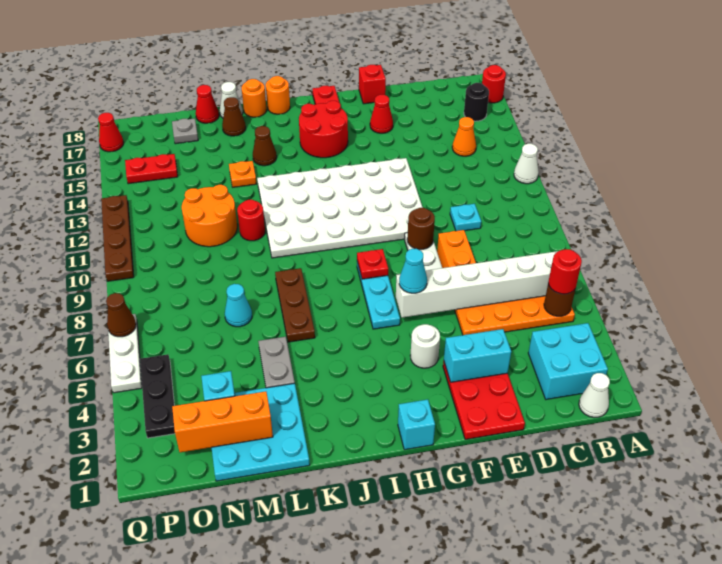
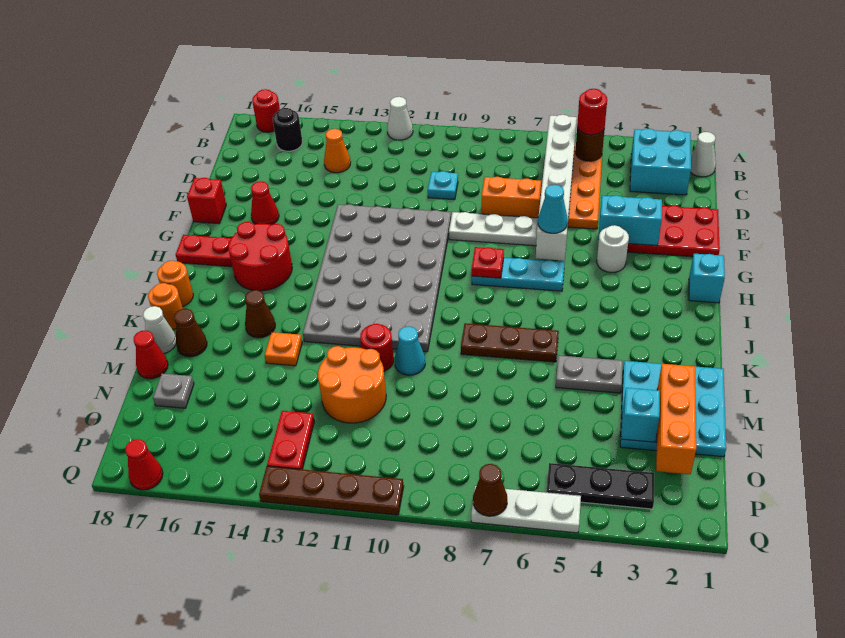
cyan brick E3:F3 level 2 -> cyan brick F3:F4 level 2
brown round brick F9 level 2 -> none
white plate F10:K13 level 1 -> grey plate F10:K13 level 1
cyan cone M7 level 1 -> cyan cone L10 level 1
red plate O15:P15 level 1 -> red plate O13:P13 level 1

